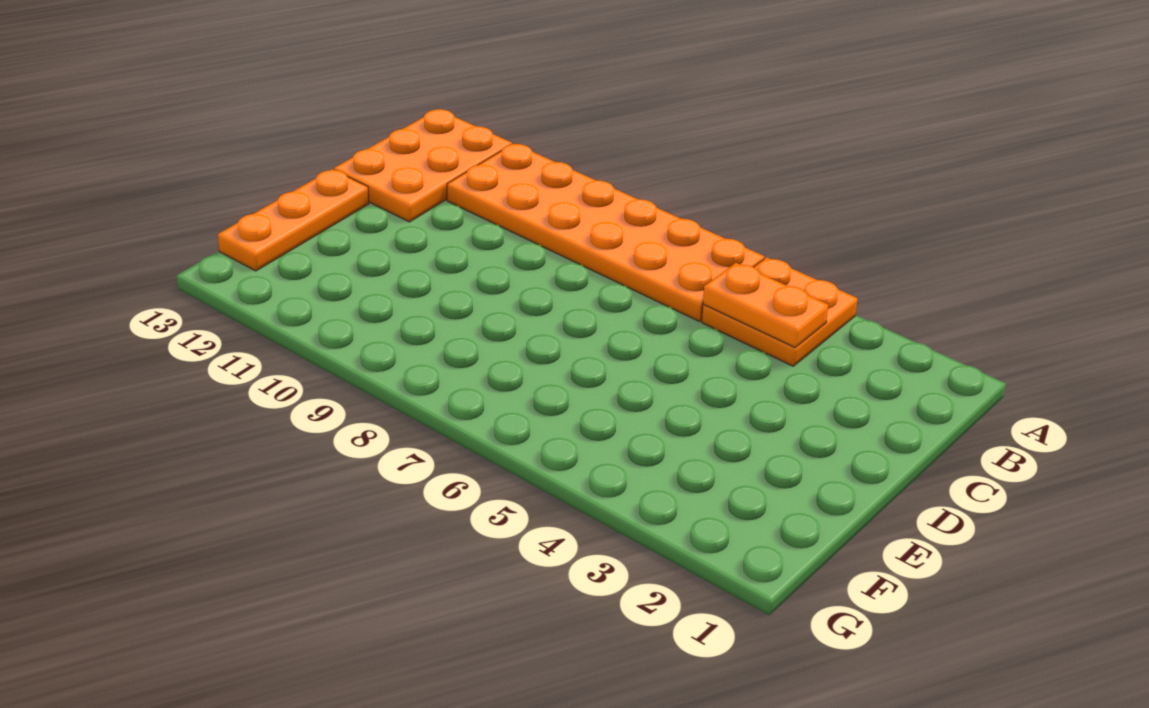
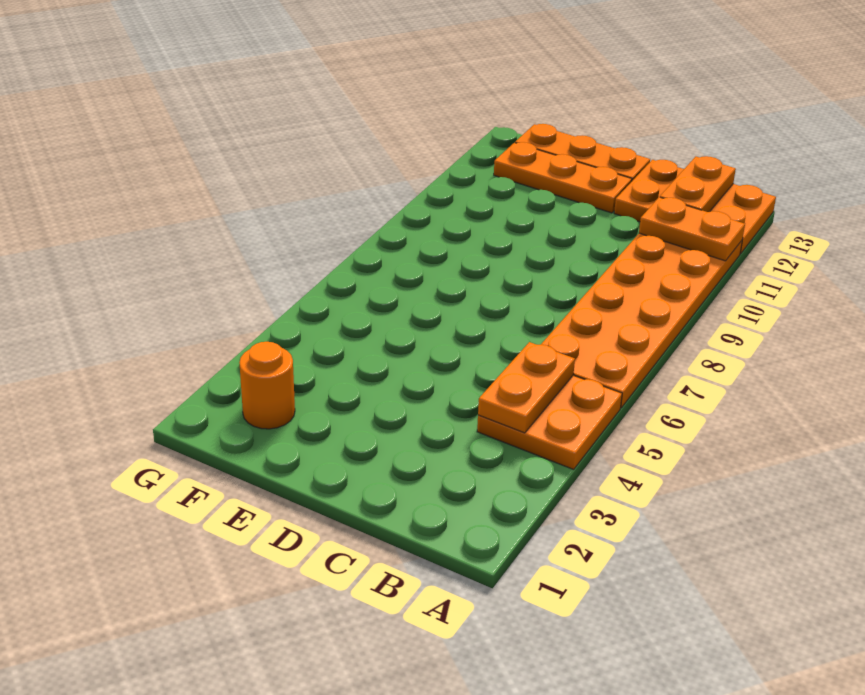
none -> orange plate A11:B11 level 2
none -> orange plate B12:B13 level 2
none -> orange plate D12:F12 level 1
none -> orange round brick F2 level 1

